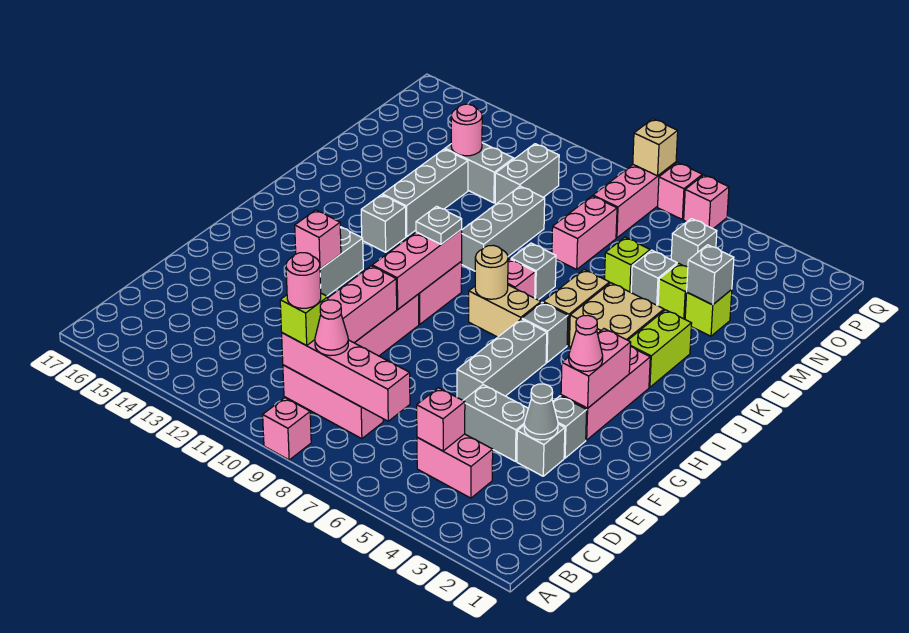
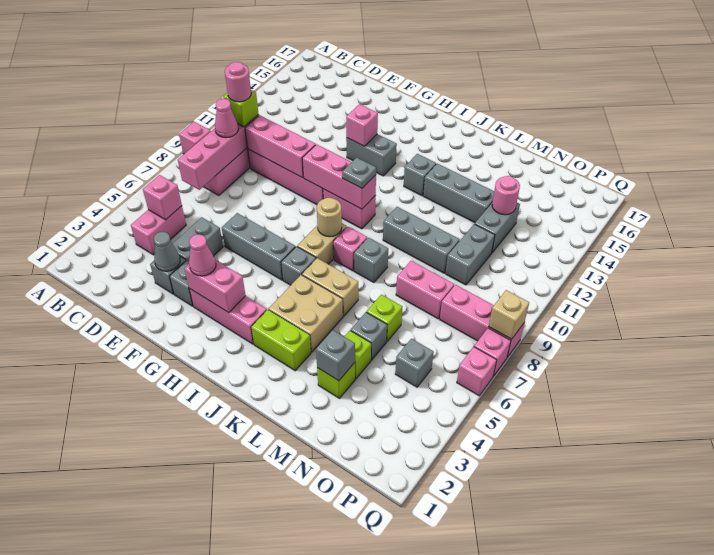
grey brick N11:O11 level 1 -> grey brick N10:N11 level 1

